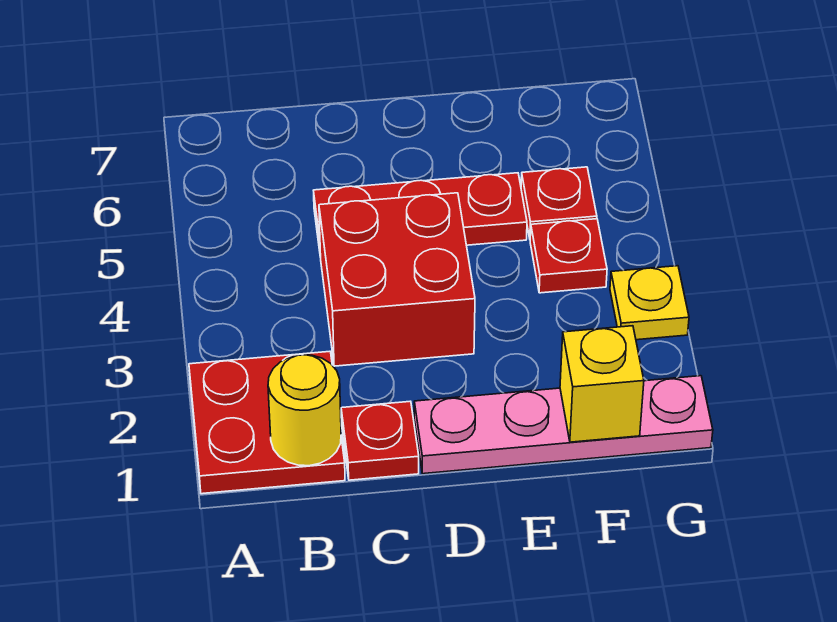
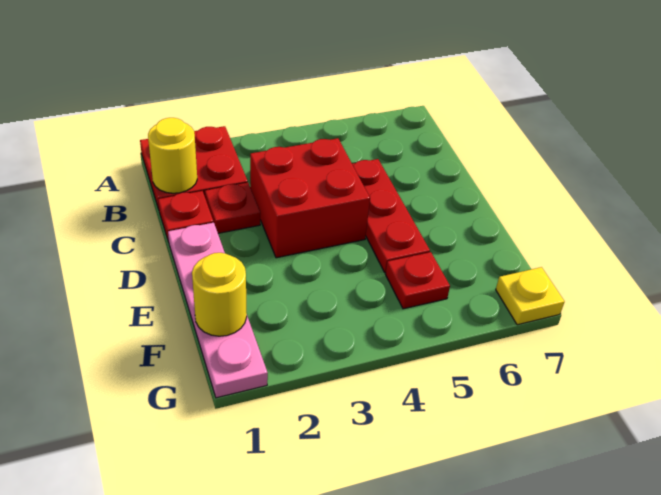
yellow brick F1 level 2 -> yellow round brick F1 level 2
red plate F4 level 1 -> red plate C2 level 1
yellow plate G3 level 1 -> yellow plate G7 level 1

